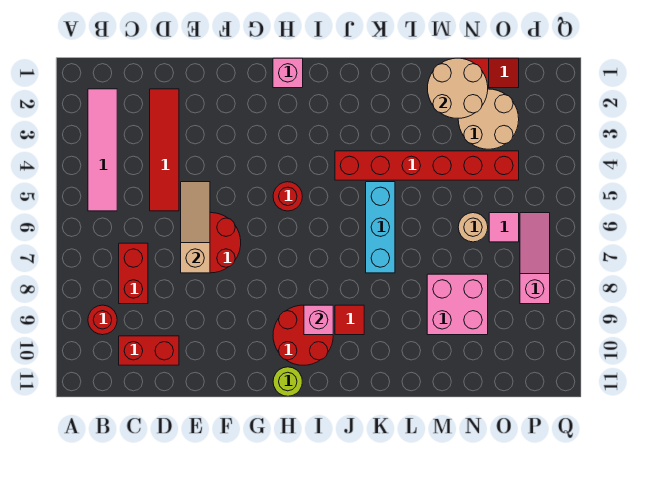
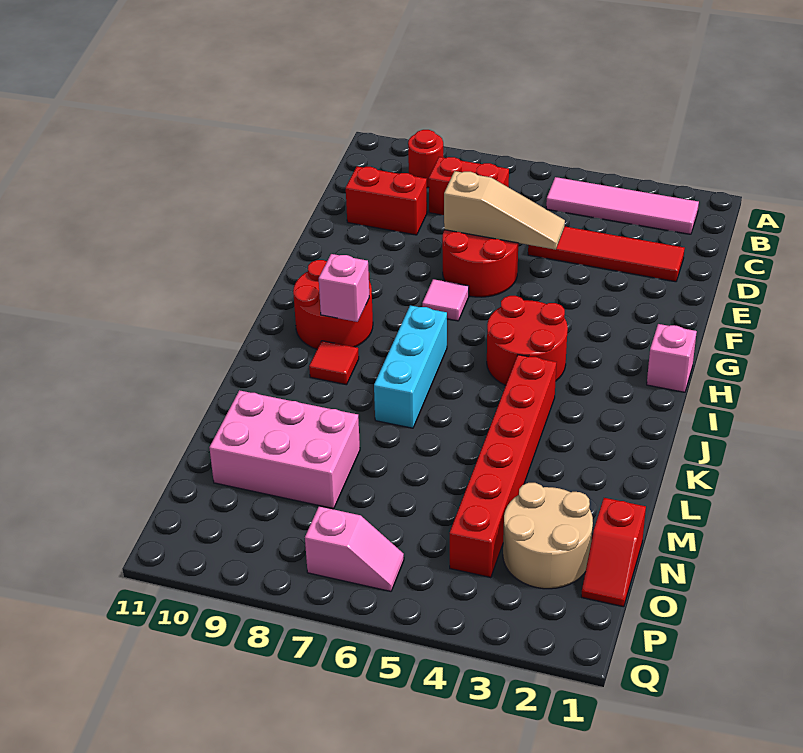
red brick C10:D10 level 1 -> red brick D9:D10 level 1
red round brick H5 level 1 -> red round brick H4:I5 level 1
lime round brick H11 level 1 -> none
cyan brick K5:K7 level 1 -> cyan brick I7:K7 level 1
tan round brick M1:N2 level 2 -> none
pink brick M8:N9 level 1 -> pink brick M8:N10 level 1
tan round brick N6 level 1 -> none
pink tile O6 level 1 -> pink tile G7 level 1
pink slope P6:P8 level 1 top 8 -> pink slope P6:P7 level 1 top 7

